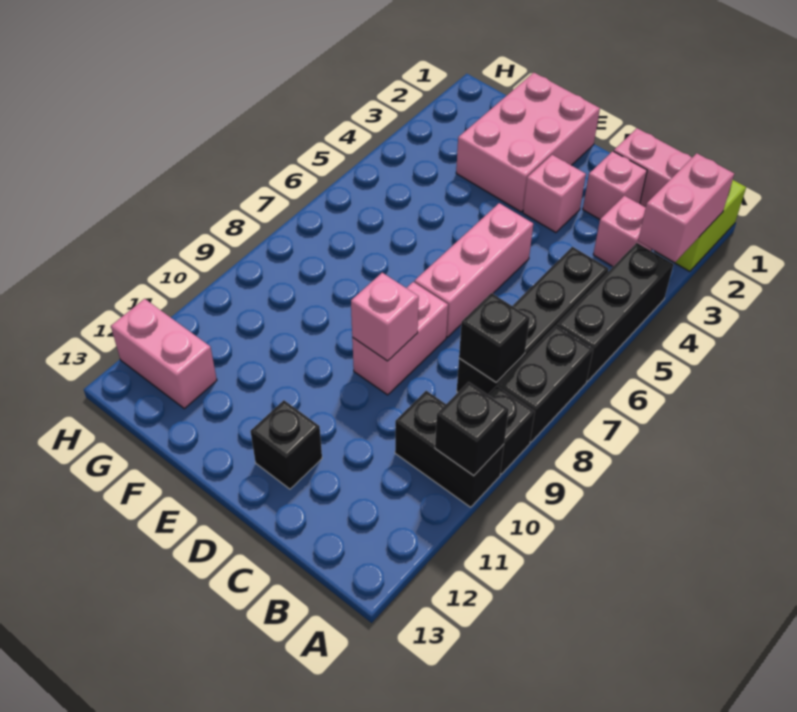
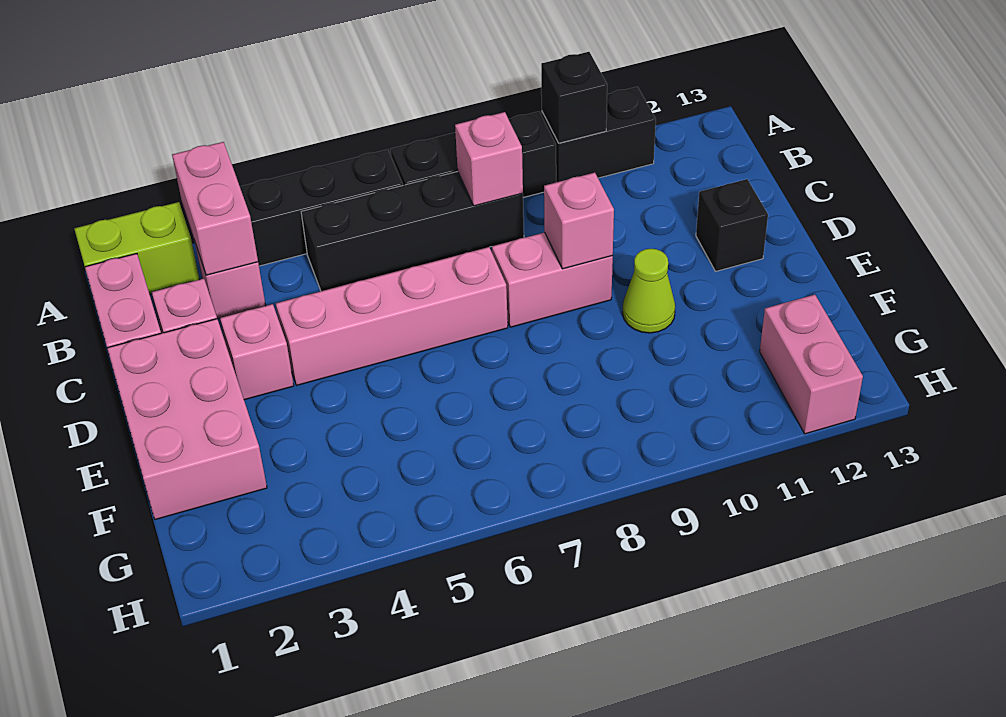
pink brick A2:A3 level 2 -> pink brick A3:B3 level 2
black brick A10:B10 level 1 -> black brick A10:A11 level 1
black brick B8 level 2 -> pink brick B8 level 2
pink brick D5:D7 level 1 -> pink brick D4:D7 level 1
pink brick E1:F3 level 1 -> pink brick D1:F2 level 1
none -> lime cone E10 level 1

